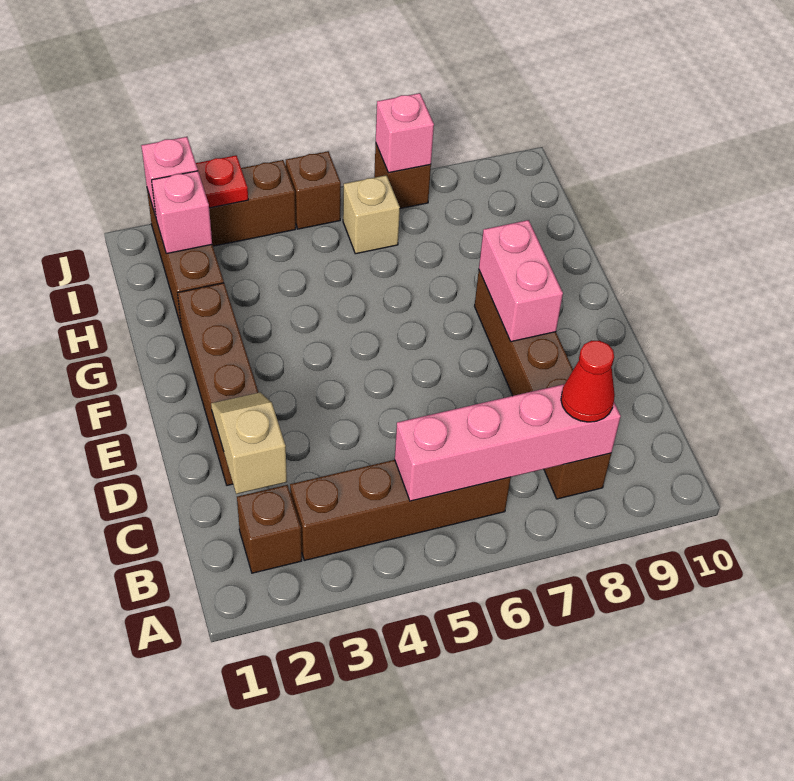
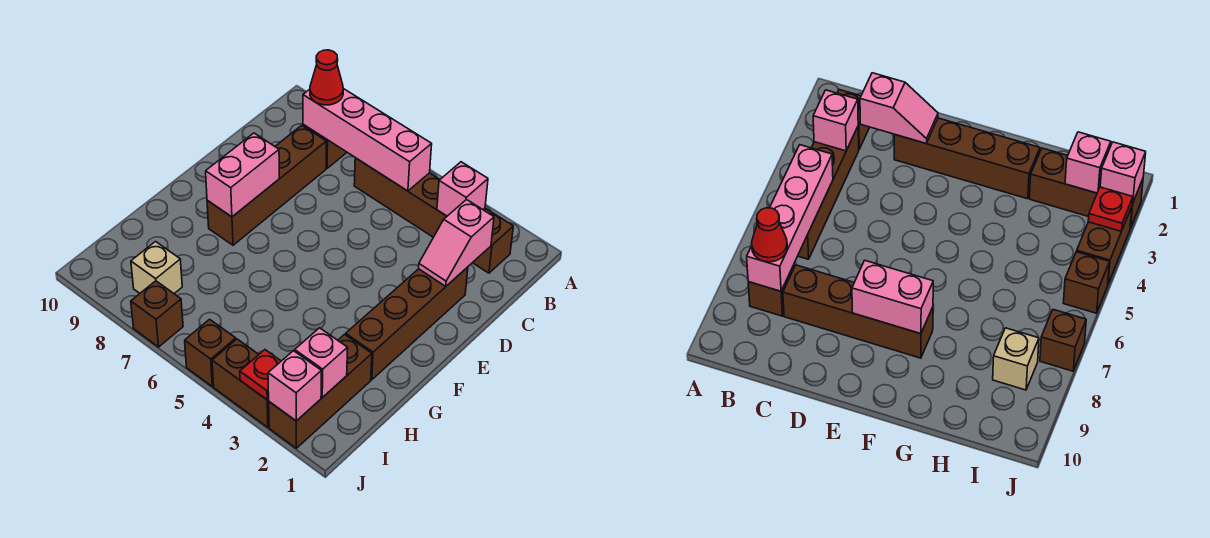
tan slope C2:D2 level 2 top C -> pink slope C2:D2 level 2 top C
tan brick I6 level 1 -> tan brick I8 level 1
pink brick J7 level 2 -> pink brick B3 level 2

